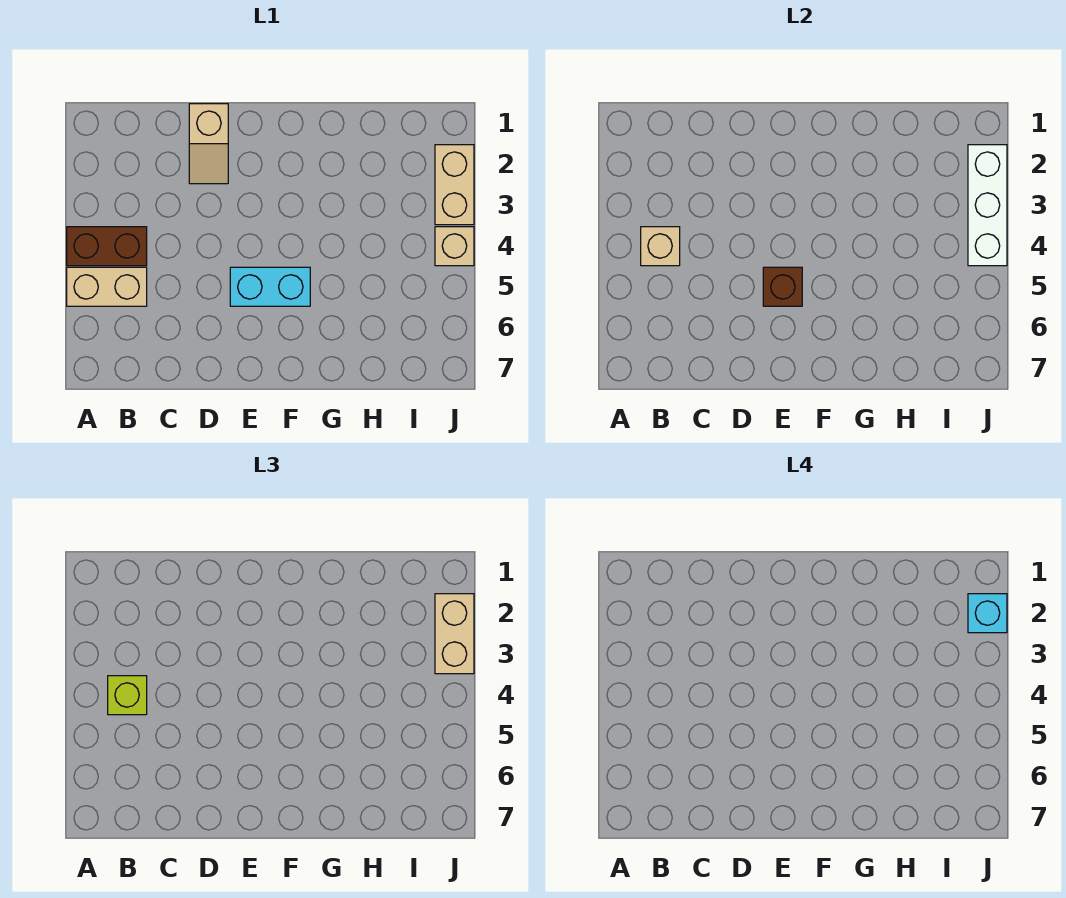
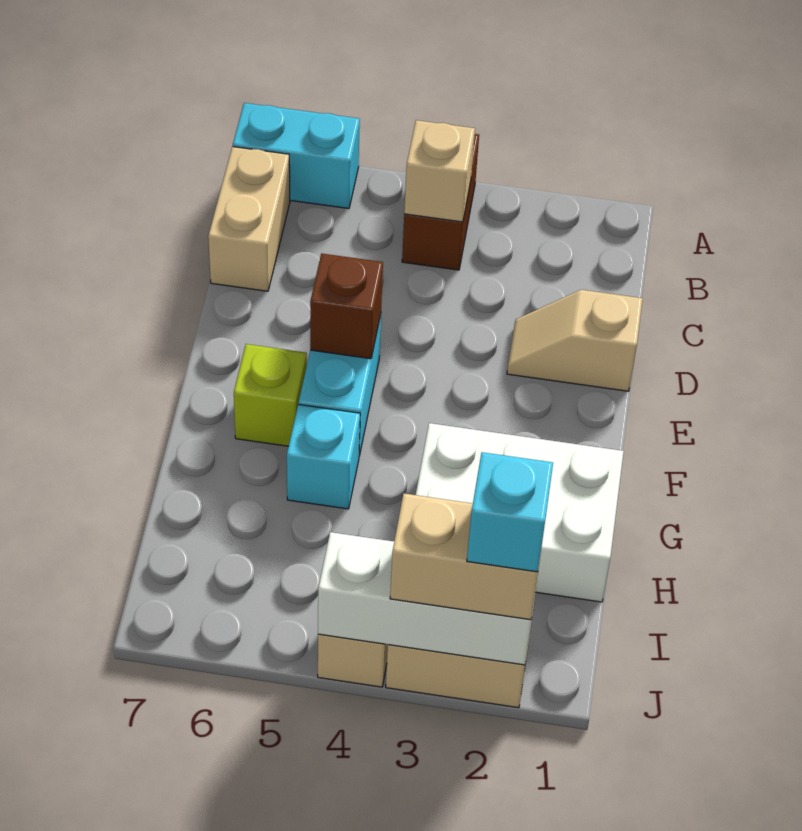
tan brick A5:B5 level 1 -> tan brick B7:C7 level 1
none -> cyan brick A6:A7 level 1
lime brick B4 level 3 -> lime brick F6 level 1
none -> white brick G1:H3 level 1
none -> cyan brick G5 level 1

